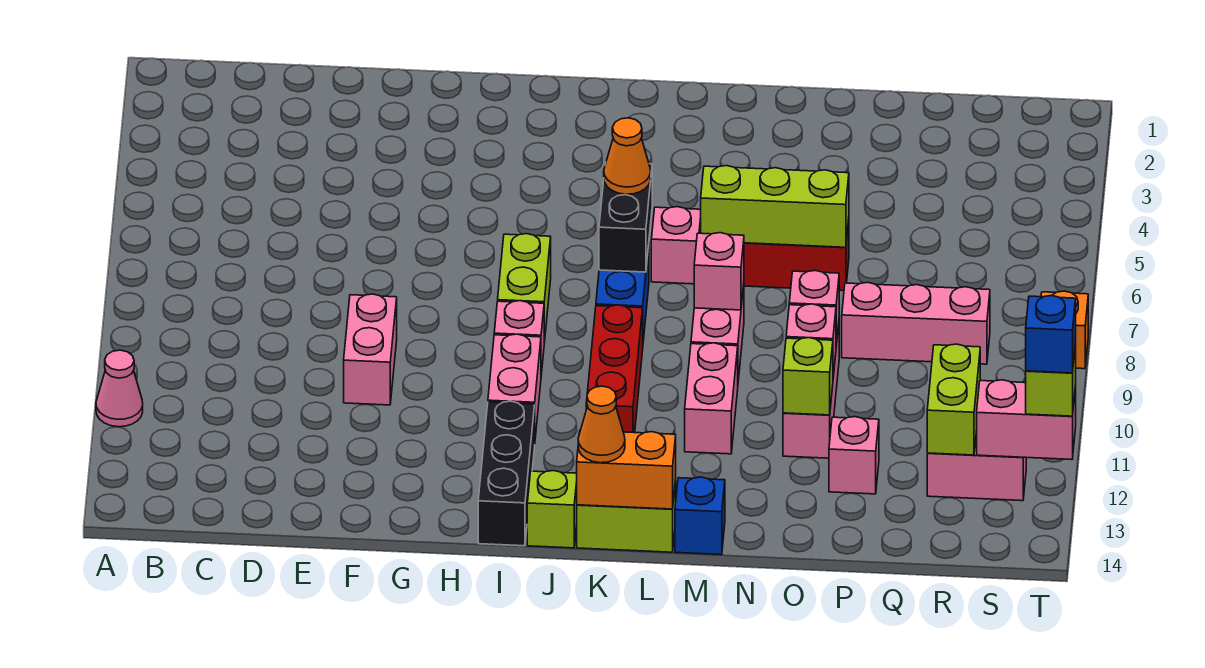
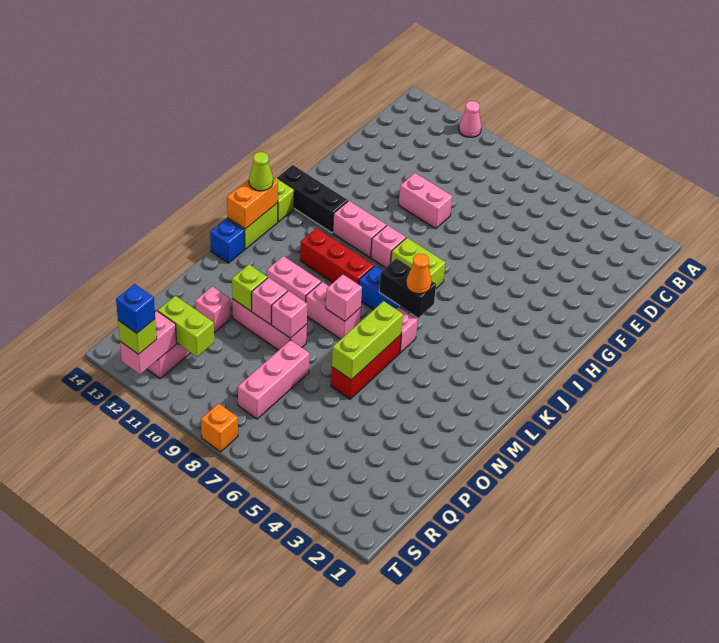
orange cone K14 level 3 -> lime cone K14 level 3

